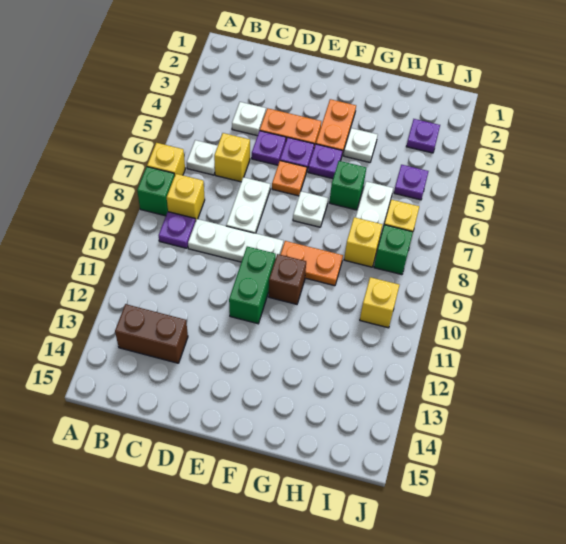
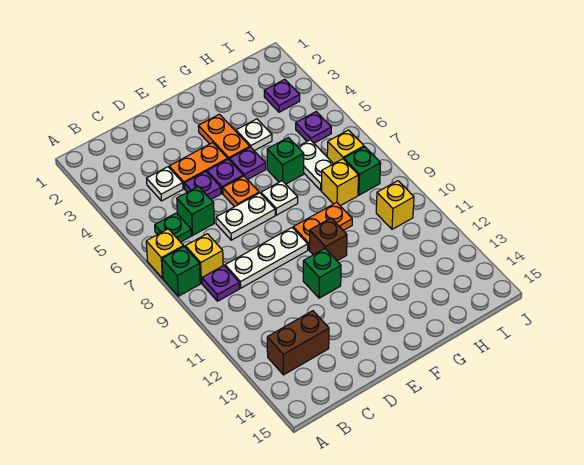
white plate B6 level 1 -> green plate B6 level 1
yellow brick C6 level 1 -> green brick C6 level 1
white plate D7:D8 level 1 -> white plate D7:E7 level 1
green brick E10:E11 level 1 -> green brick E11 level 1

